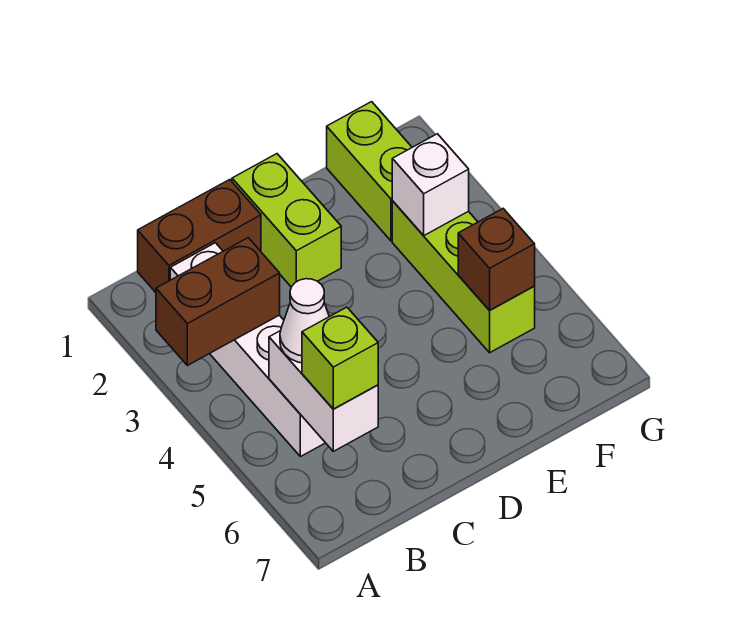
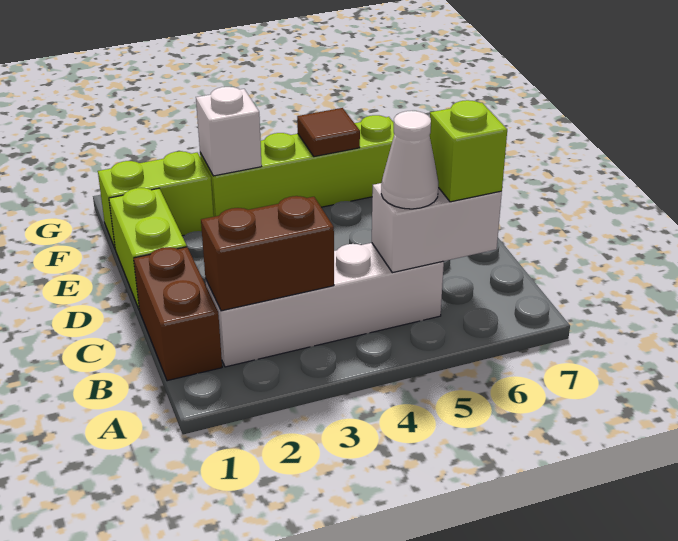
brown brick A3:B3 level 2 -> brown brick B2:B3 level 2
lime brick D1:D2 level 1 -> lime brick D1:E1 level 1
lime brick F3:F5 level 1 -> lime brick F3:F6 level 1
brown brick F5 level 2 -> brown tile F5 level 2

